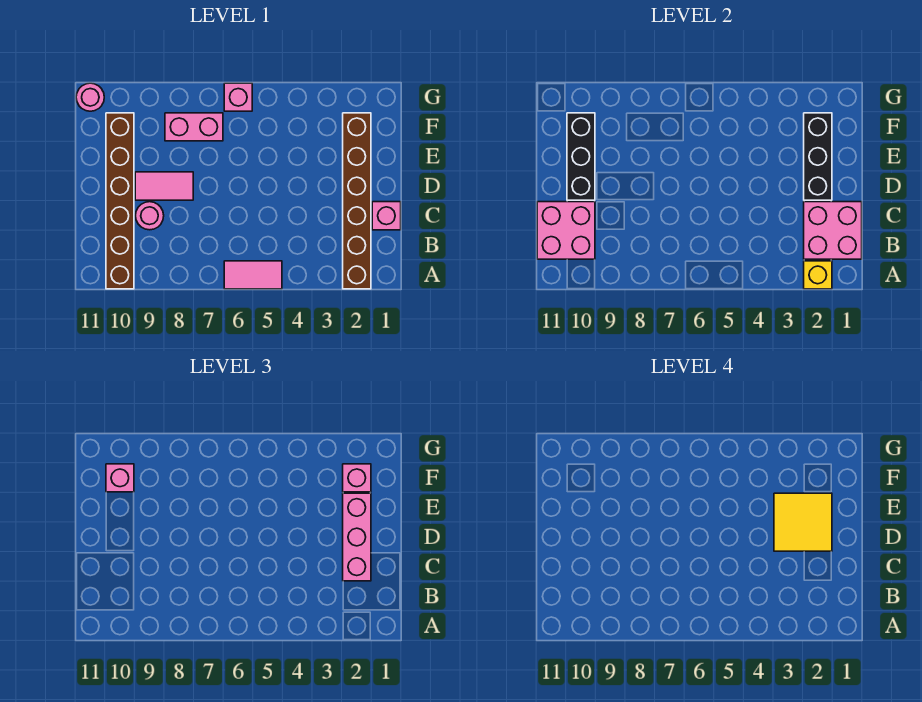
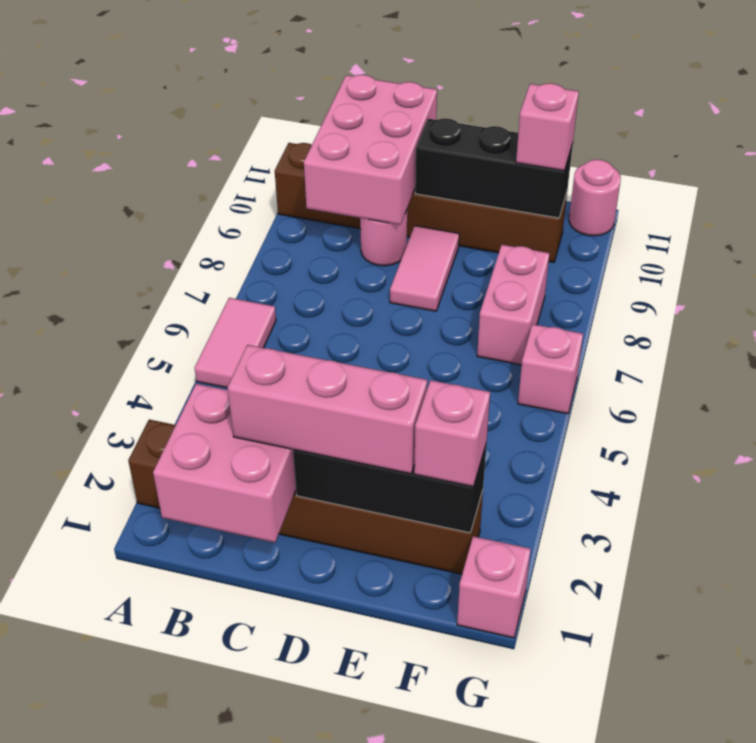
yellow brick A2 level 2 -> none
pink brick B10:C11 level 2 -> pink brick B9:C11 level 2
pink brick C1 level 1 -> pink brick G1 level 1
yellow tile D2:E3 level 4 -> none

